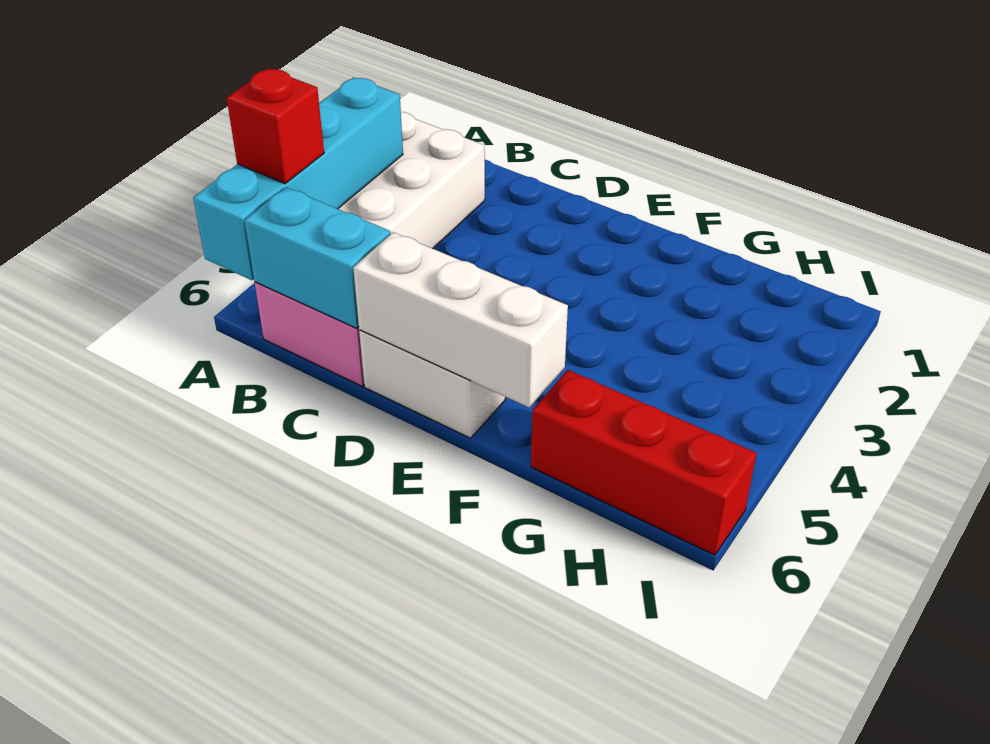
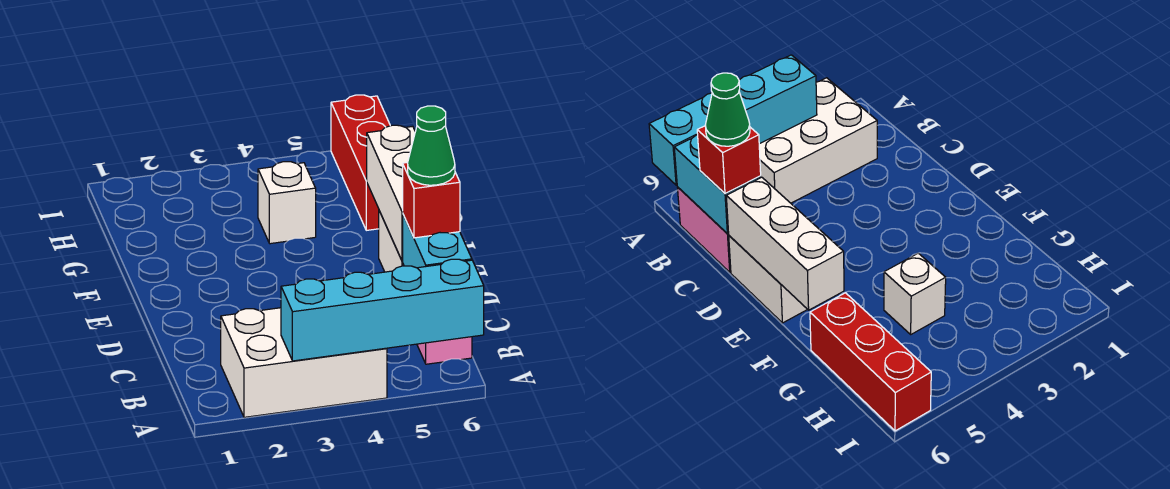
red brick A5 level 3 -> red brick C6 level 3
none -> green cone C6 level 4
none -> white brick G4 level 1

